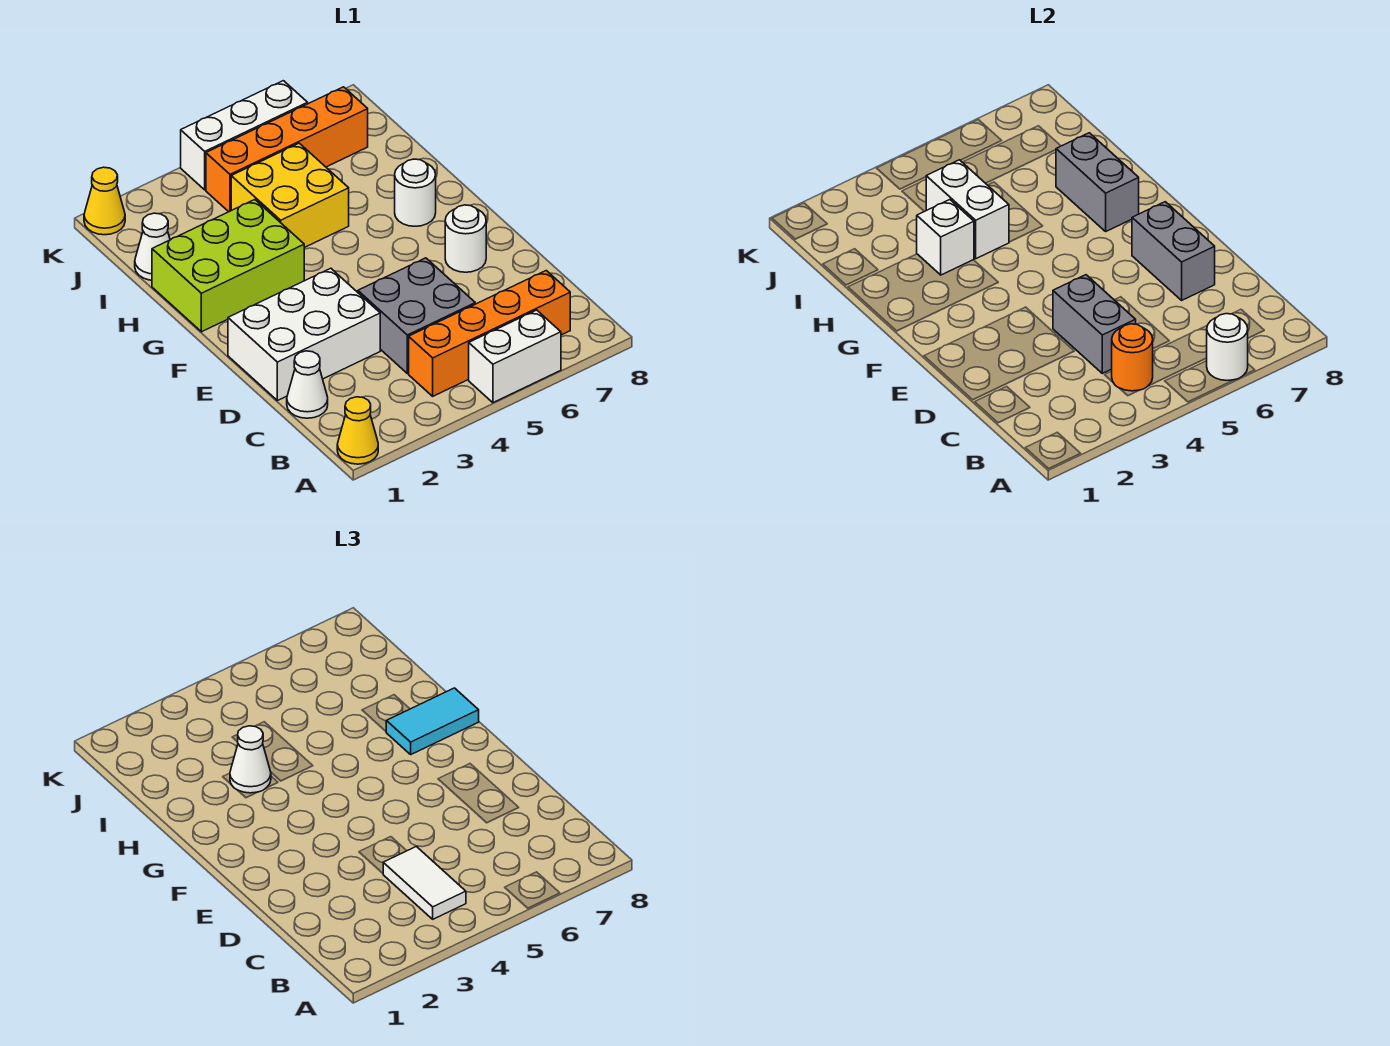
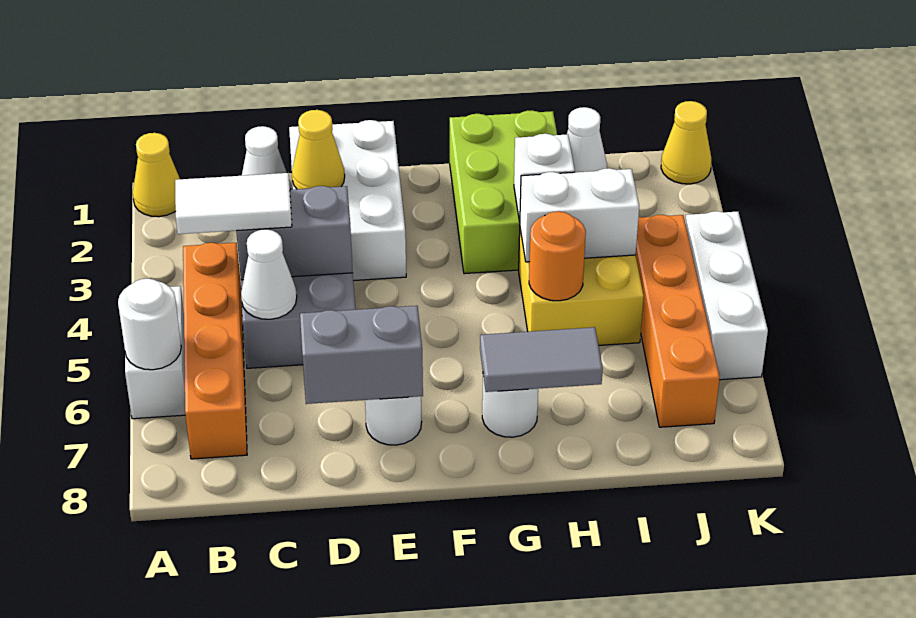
orange round brick B4 level 2 -> orange round brick H5 level 2
none -> yellow cone D2 level 2
grey brick G7:H7 level 2 -> grey tile G7:H7 level 2
cyan tile G7:G8 level 3 -> none
white cone H3 level 3 -> white cone C5 level 2

